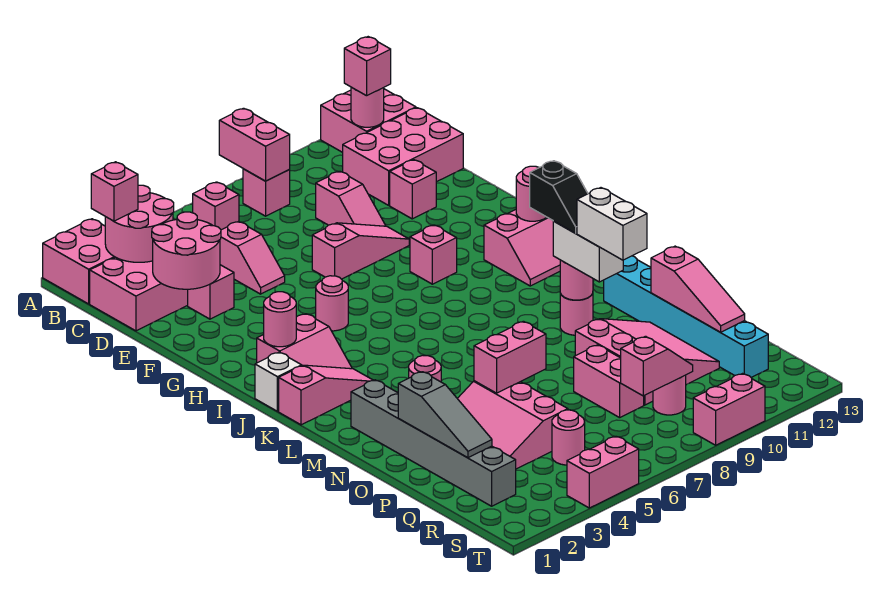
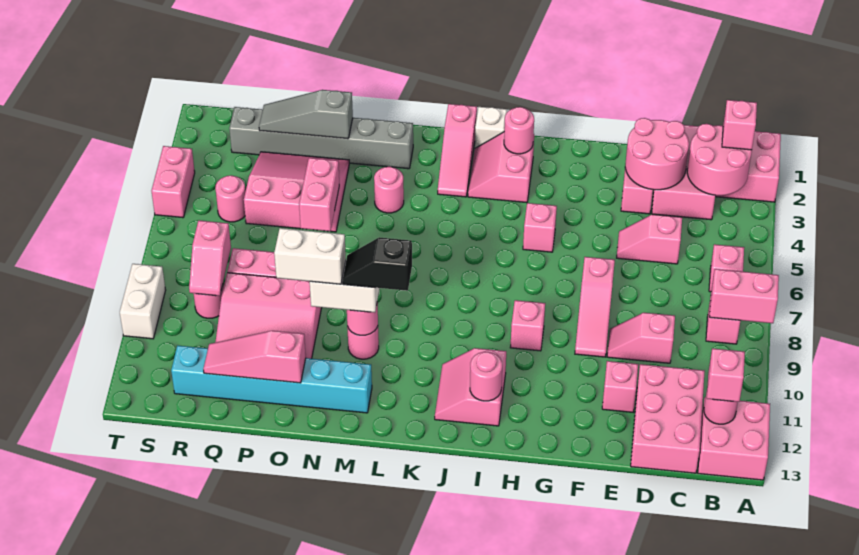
pink round brick H5 level 1 -> pink brick H5 level 1
pink brick T9:T10 level 1 -> white brick T9:T10 level 1

